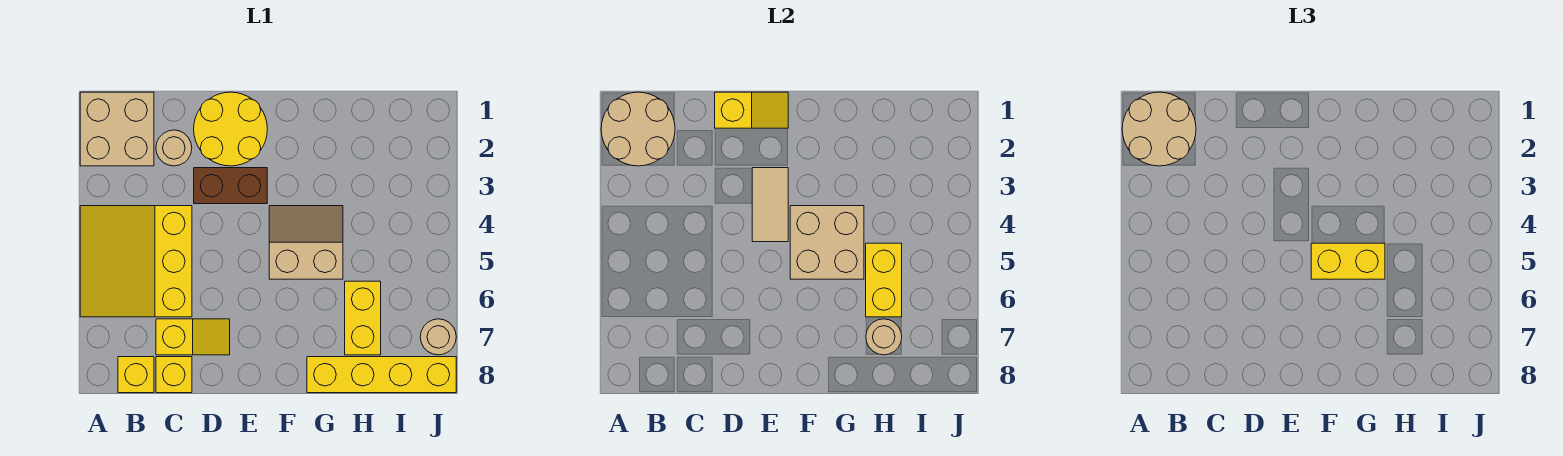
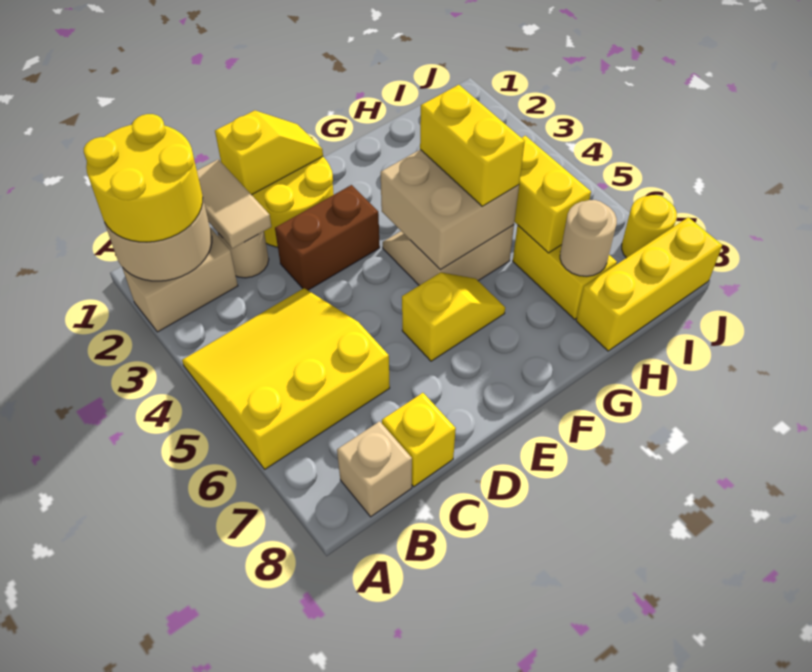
tan brick A1:B2 level 1 -> tan brick A2:B2 level 1
tan round brick A1:B2 level 3 -> yellow round brick A1:B2 level 3
yellow slope A4:C6 level 1 top C -> yellow slope A4:C6 level 1 top 6
yellow brick B8 level 1 -> tan brick B8 level 1
yellow slope C7:D7 level 1 top C -> yellow slope E6:F6 level 1 top E
tan tile E3:E4 level 2 -> tan tile C1:C2 level 2
yellow brick F5:G5 level 3 -> yellow brick G4:G5 level 3
yellow brick G8:J8 level 1 -> yellow brick H8:J8 level 1
tan round brick J7 level 1 -> yellow round brick J7 level 1

